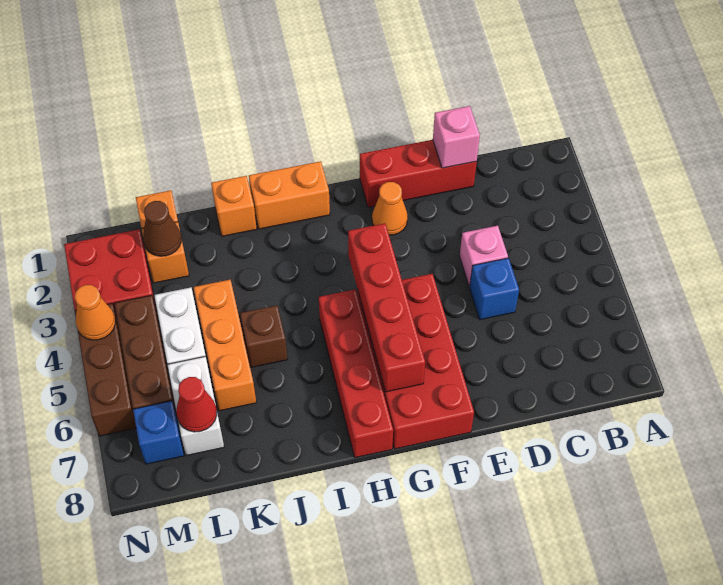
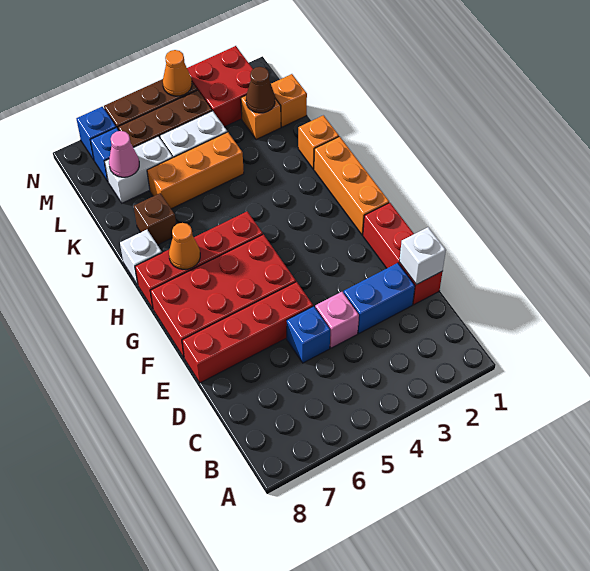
pink brick D1 level 2 -> white brick D1 level 2
none -> blue brick D2:D3 level 1
orange cone F2 level 1 -> orange cone H7 level 2
red brick G4:G7 level 2 -> red brick E5:E8 level 1
orange brick H1:I1 level 1 -> orange brick G1:I1 level 1
none -> white brick I8 level 1
brown brick J5 level 1 -> brown brick J7 level 1
red cone L7 level 2 -> pink cone L7 level 2
none -> blue brick N7 level 1

